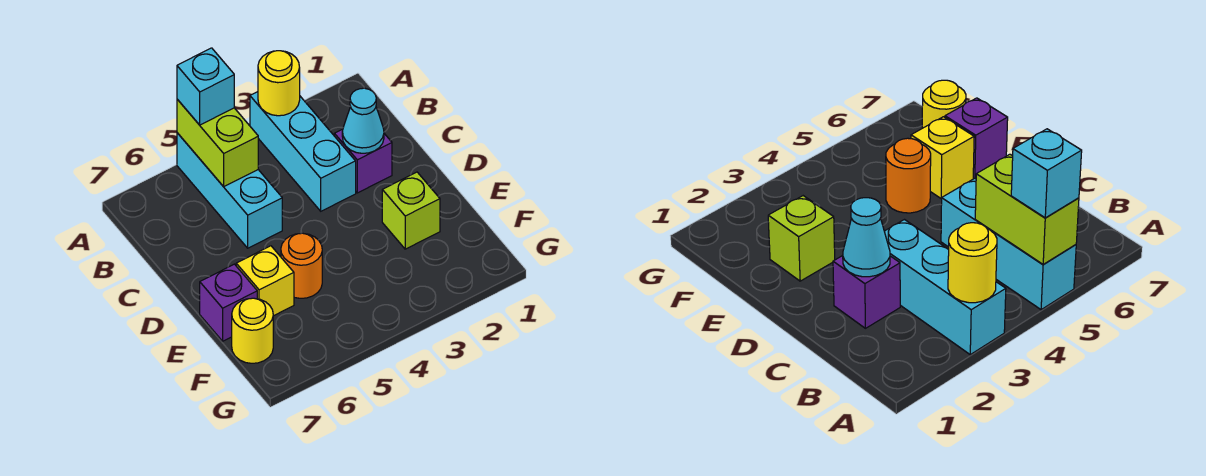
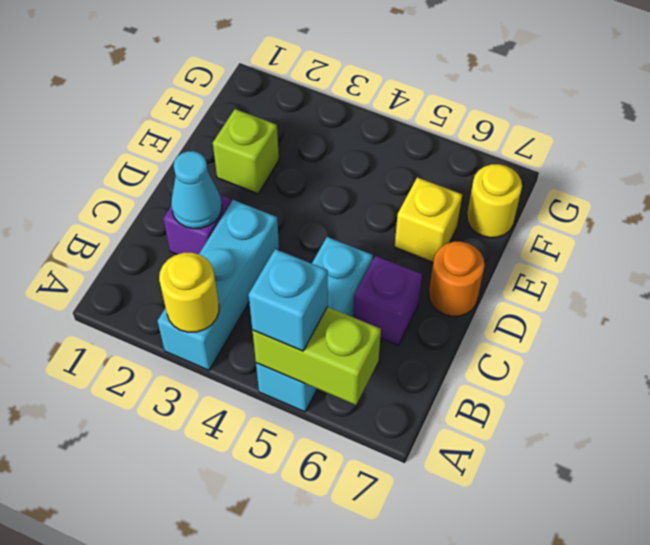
lime brick A5:B5 level 2 -> lime brick A5:A6 level 2
orange round brick E5 level 1 -> orange round brick D7 level 1
purple brick E7 level 1 -> purple brick C6 level 1

